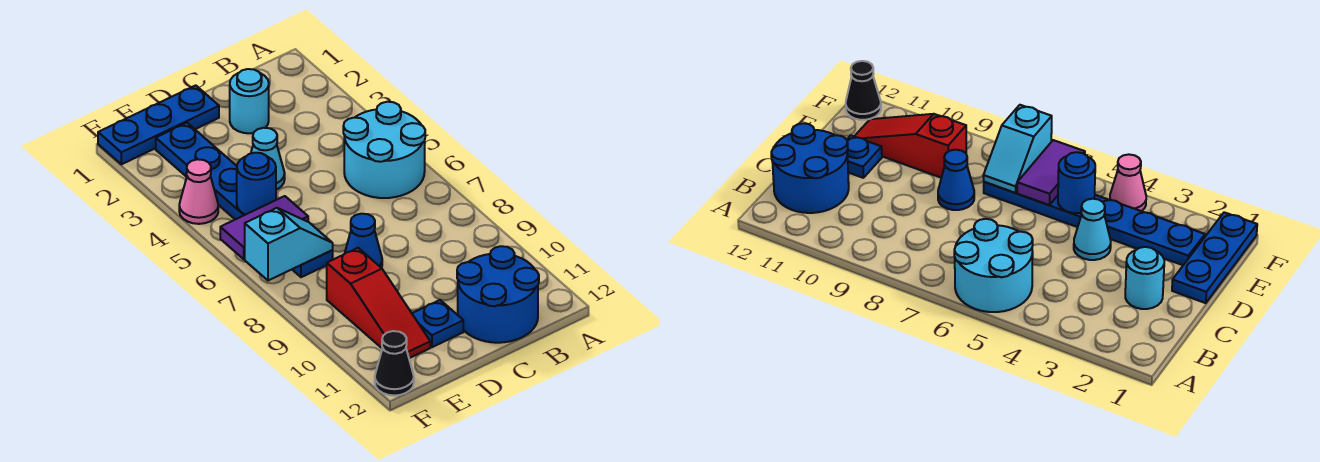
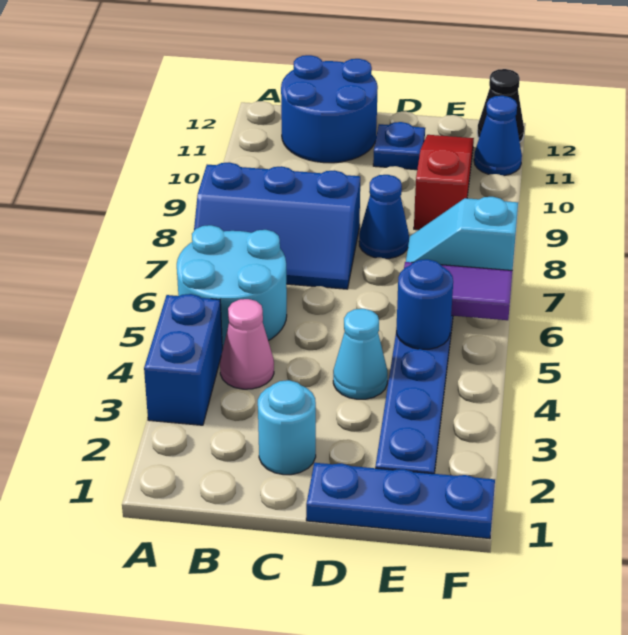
none -> blue brick A3:A4 level 1
none -> blue slope A7:C8 level 1 top 8
pink cone F4 level 1 -> pink cone B4 level 1
none -> blue cone F11 level 1

